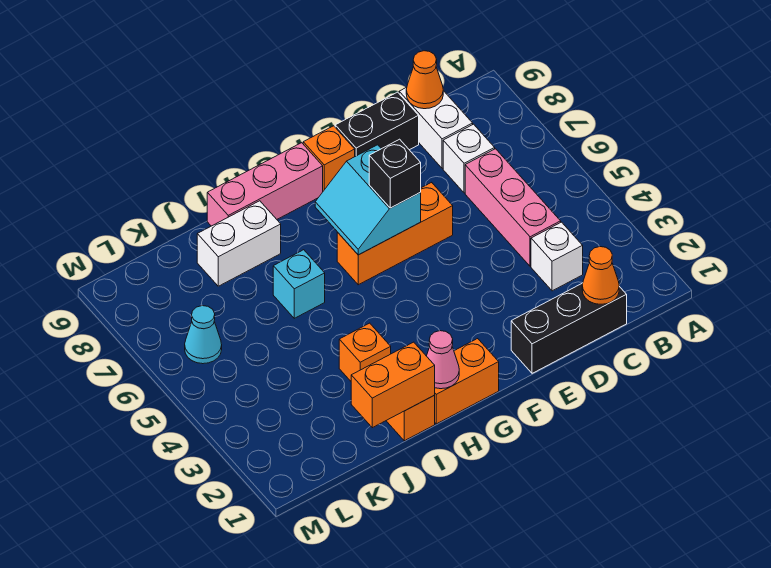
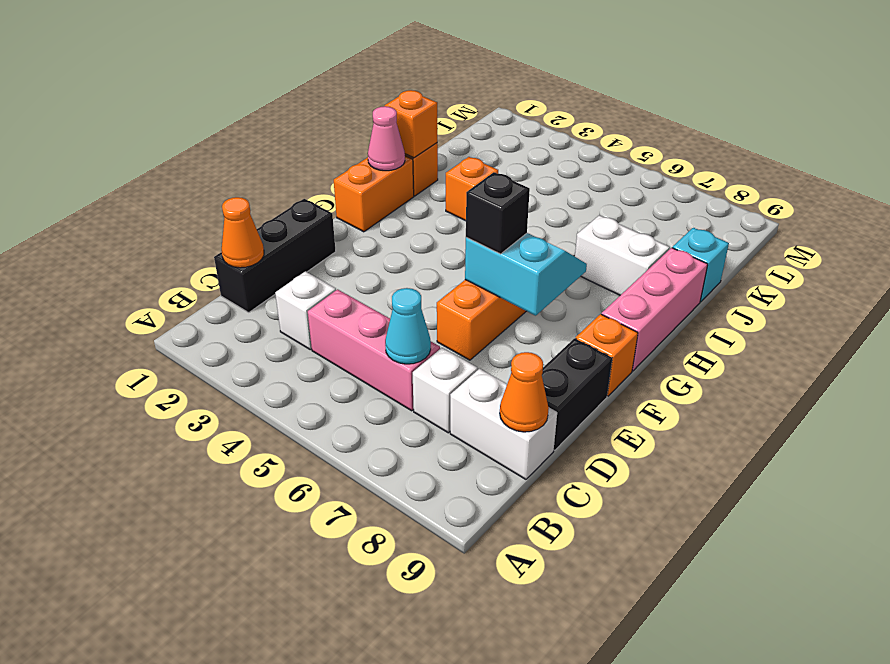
orange brick I1:J1 level 2 -> orange brick I1 level 2
cyan brick I6 level 1 -> cyan brick J9 level 1
white brick I8:J8 level 1 -> white brick I7:I8 level 1
cyan cone L6 level 1 -> cyan cone C6 level 2

